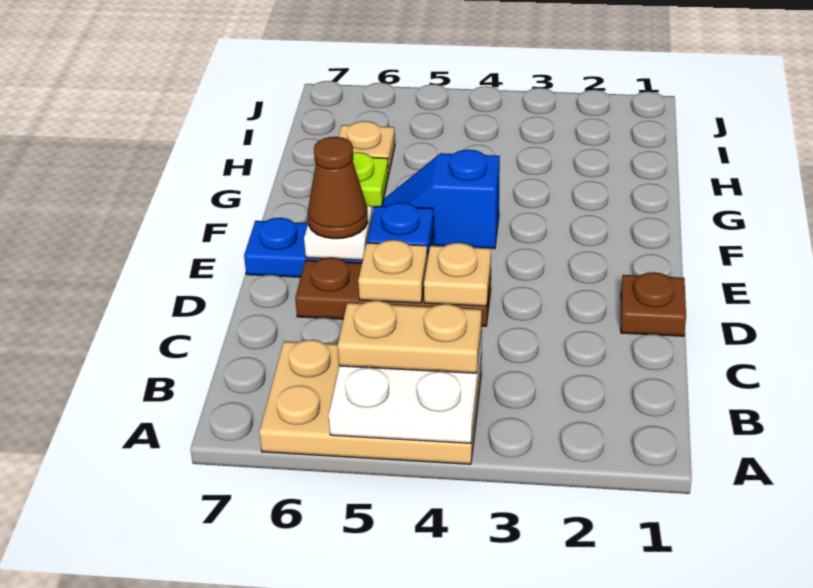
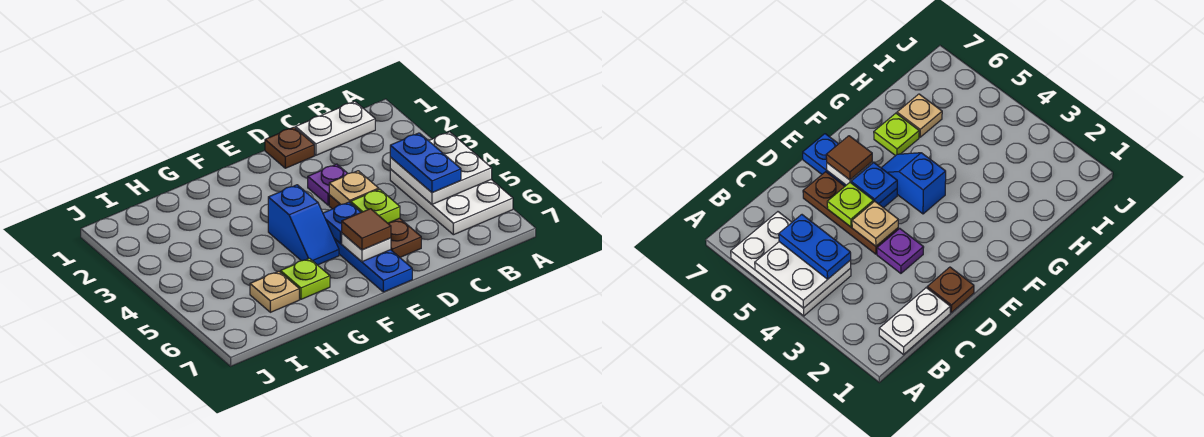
tan plate A4:B6 level 1 -> white plate A4:B6 level 1
none -> white plate B1:C1 level 1
tan plate B4:B5 level 3 -> blue plate B4:B5 level 3
none -> purple plate D3 level 1
tan plate D5 level 2 -> lime plate D5 level 2
brown cone E6 level 3 -> brown tile E6 level 3

